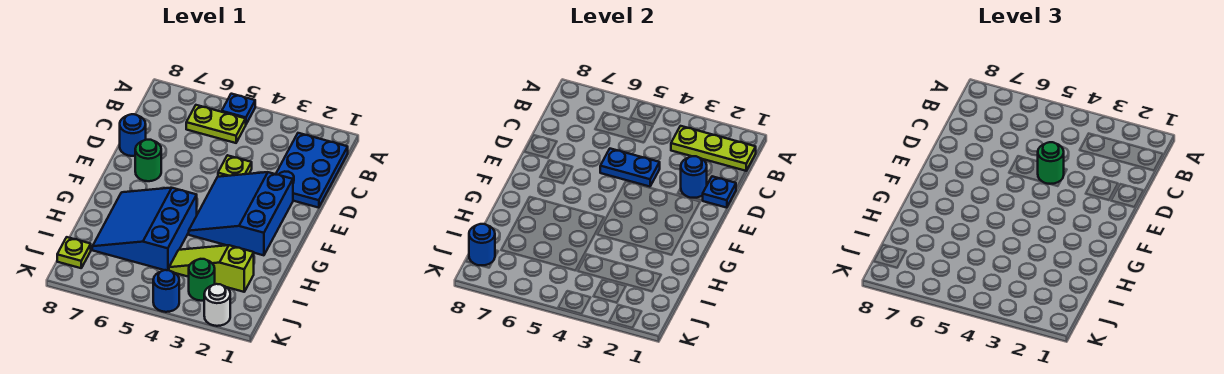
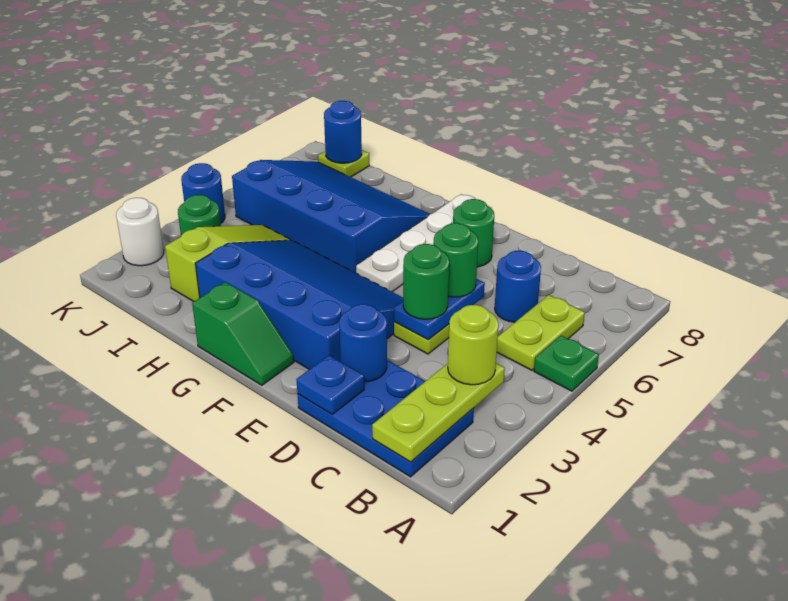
blue plate A5 level 1 -> green plate A5 level 1
none -> lime round brick B3 level 3
none -> green round brick D5 level 3
blue round brick D8 level 1 -> blue round brick C6 level 1
blue slope E2:G4 level 1 top 2 -> blue slope E2:H4 level 1 top 2
none -> green slope F1:G1 level 1 top G
none -> white plate F5:F8 level 1
blue slope G5:I7 level 1 top 5 -> blue slope G5:J7 level 1 top 5

